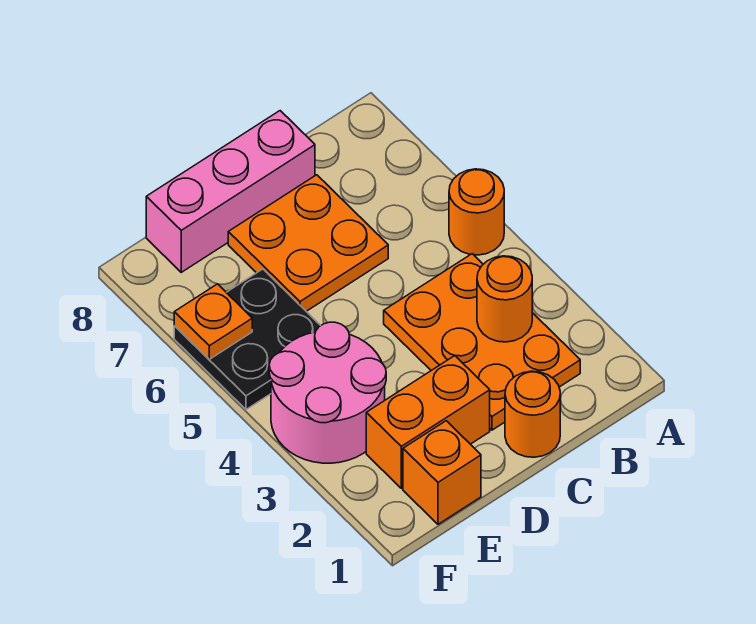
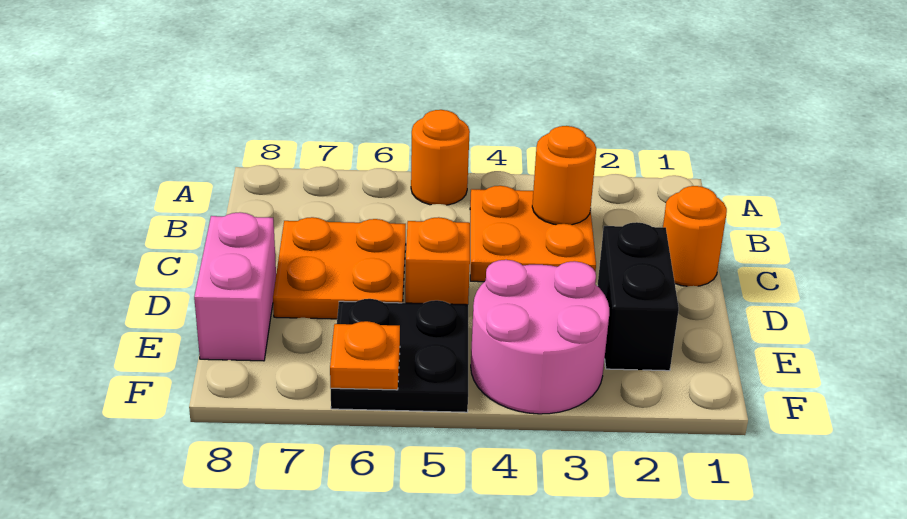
orange plate B2:C4 level 1 -> orange plate B3:C4 level 1
pink brick C8:E8 level 1 -> pink brick D8:E8 level 1
orange brick D2:E2 level 1 -> black brick D2:E2 level 1
orange brick E1 level 1 -> orange brick D5 level 1

